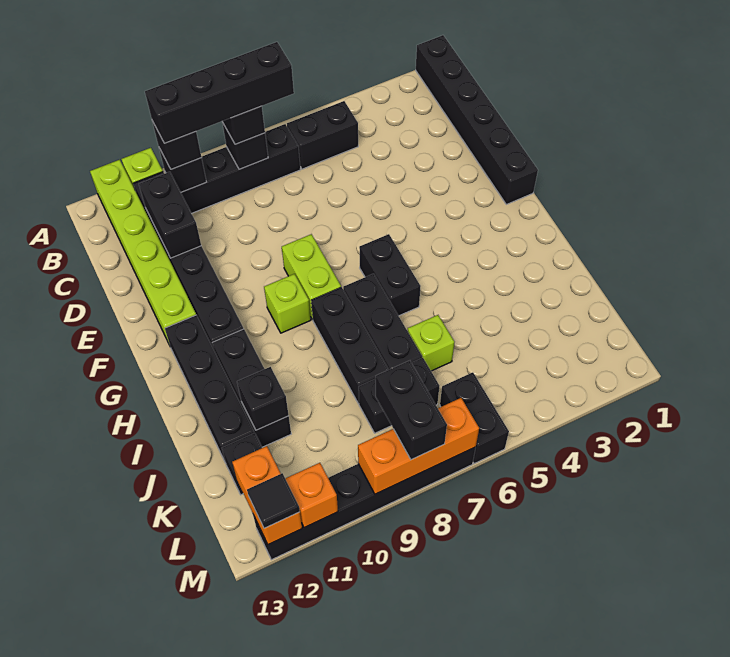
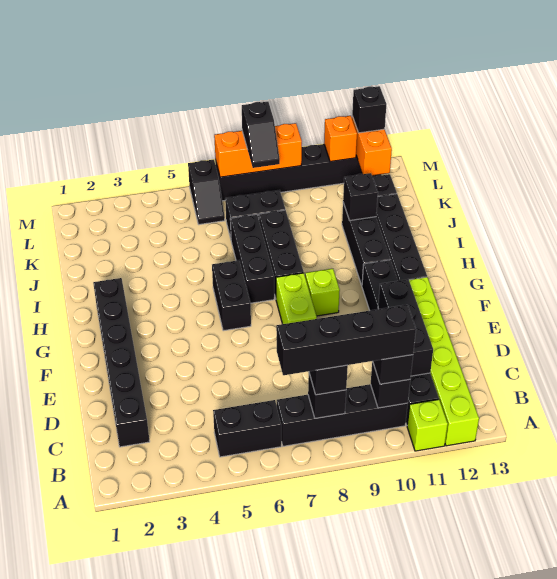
black brick A1:F1 level 1 -> black brick C2:H2 level 1
black brick C11:D11 level 2 -> black brick C11:E11 level 2
lime brick J6 level 1 -> none
black brick L6:M6 level 1 -> black slope L6:M6 level 1 top M
black brick L8:M8 level 3 -> black slope L8:M8 level 3 top M
black tile M12 level 3 -> black brick M12 level 3

